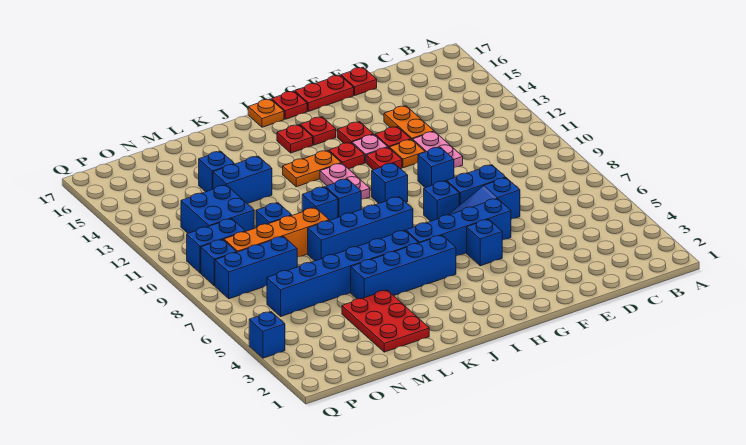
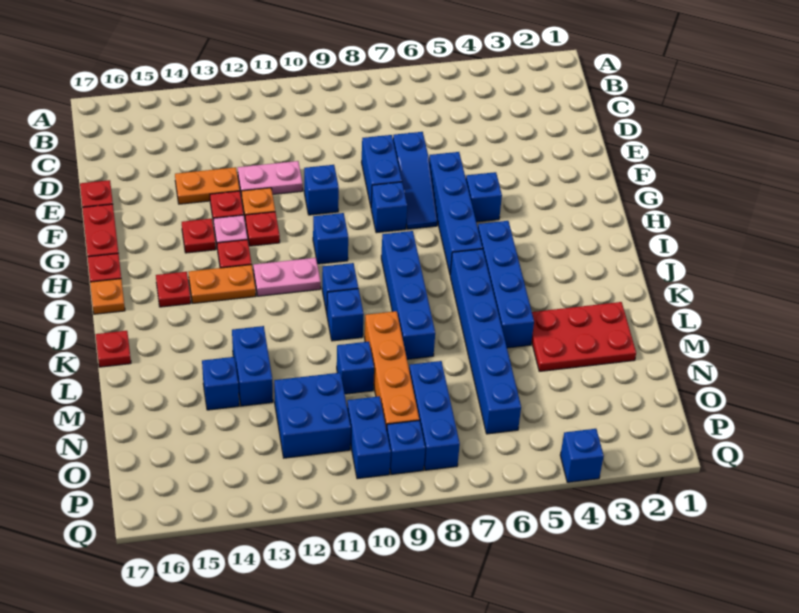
red plate H15 level 1 -> red plate K17 level 1
orange plate I13:J13 level 1 -> orange plate I13:I14 level 1

